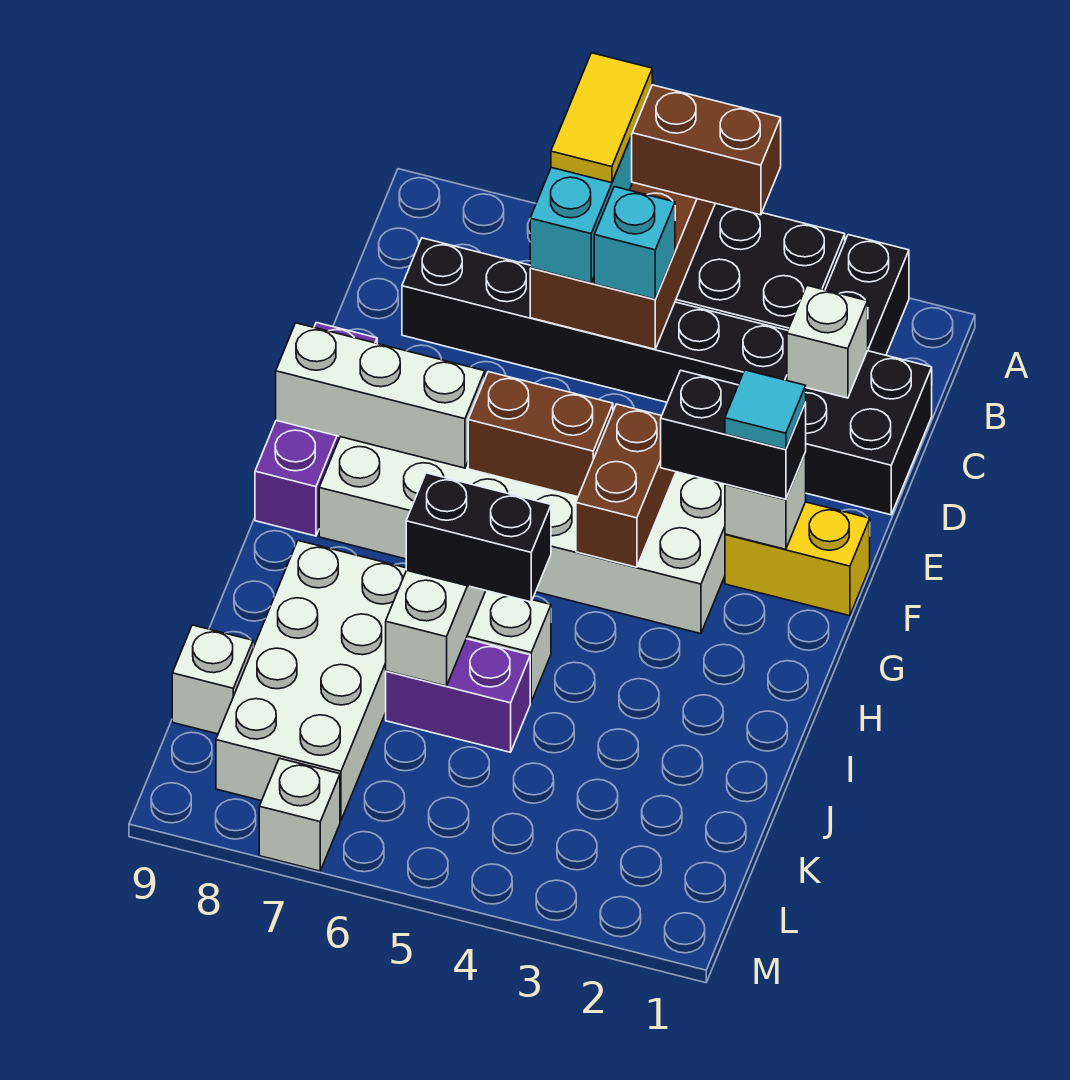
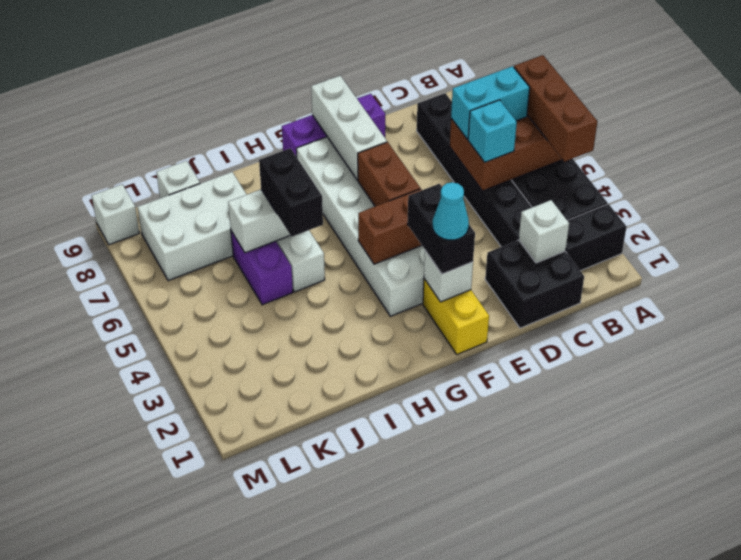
yellow tile A6:B6 level 4 -> none
cyan tile F2 level 4 -> cyan cone F2 level 4
white brick I7:L8 level 1 -> white brick J7:L8 level 1
white brick M7 level 1 -> white brick M9 level 1

